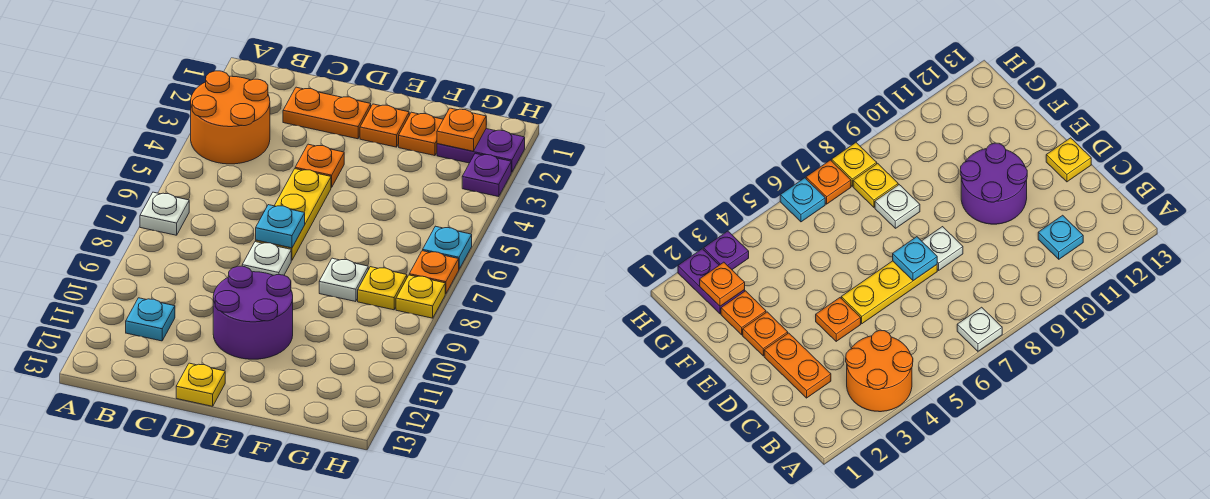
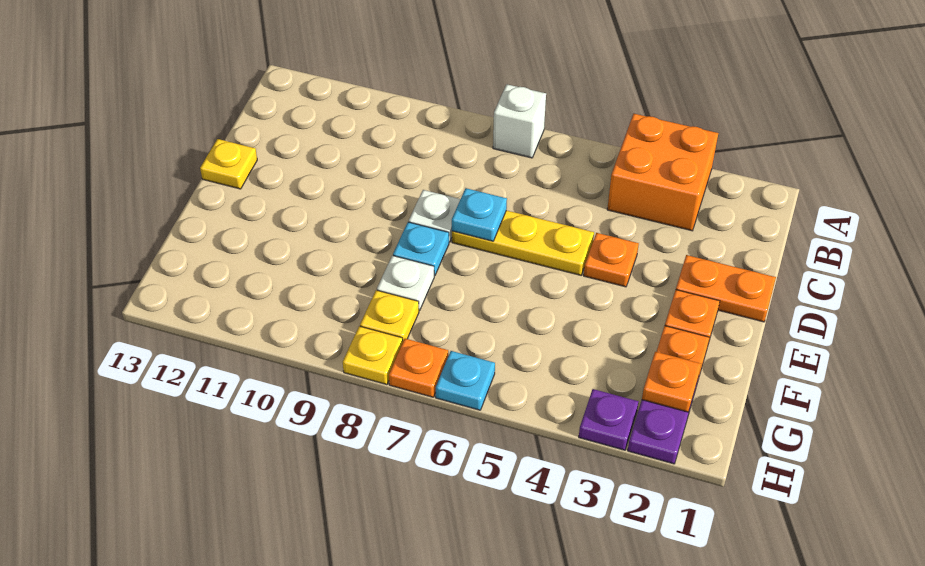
orange round brick A3:B4 level 1 -> orange brick A3:B4 level 1
white plate A7 level 1 -> white brick A7 level 1
cyan plate B11 level 1 -> cyan plate E8 level 1
orange plate C2:D2 level 1 -> orange plate D1:D2 level 1
purple round brick D10:E11 level 1 -> none

